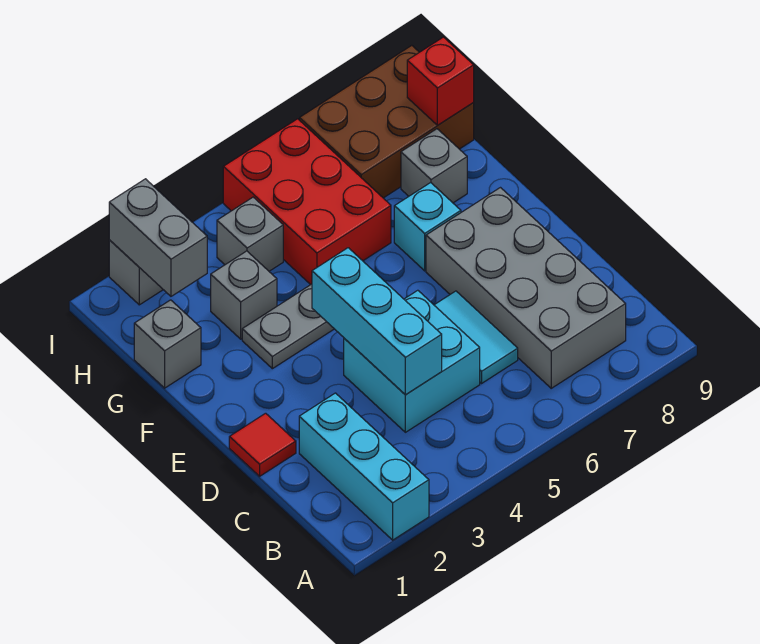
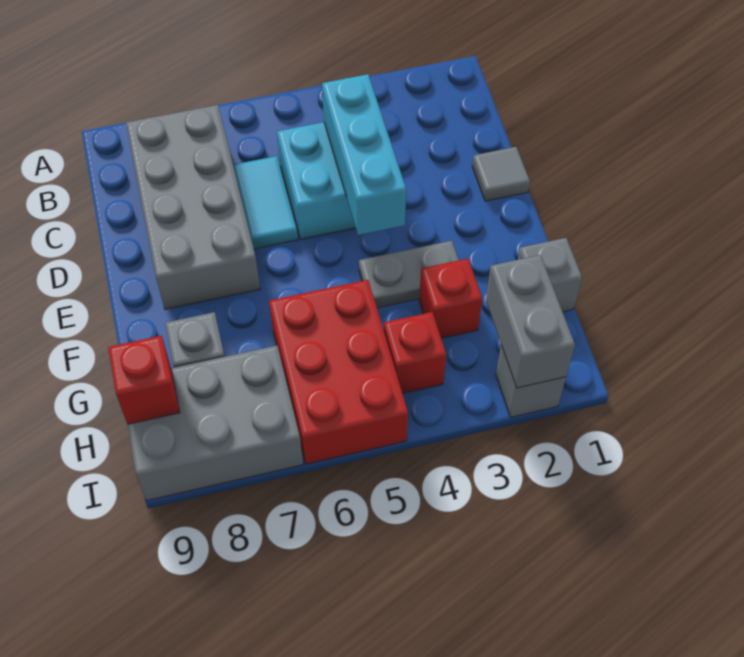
cyan brick A2:C2 level 1 -> none
red tile D1 level 1 -> grey tile D1 level 1
cyan brick F7 level 1 -> none
grey brick G3 level 1 -> red brick G3 level 1
grey brick H4 level 1 -> red brick H4 level 1
brown brick H7:I9 level 1 -> grey brick H7:I9 level 1

